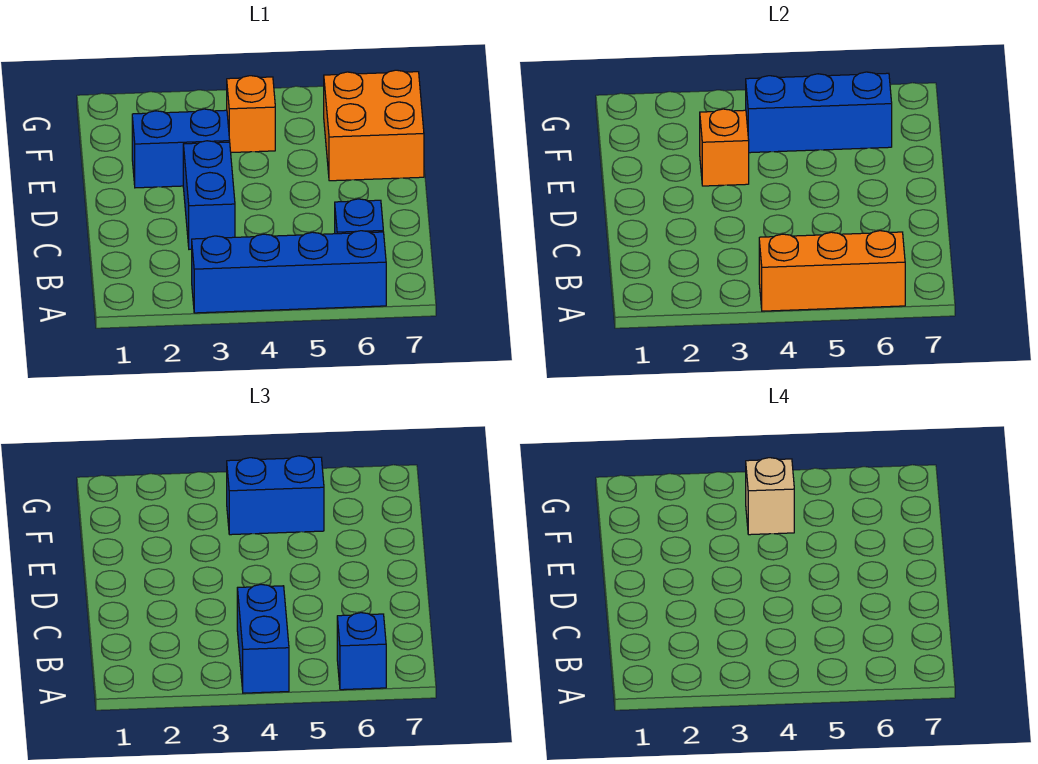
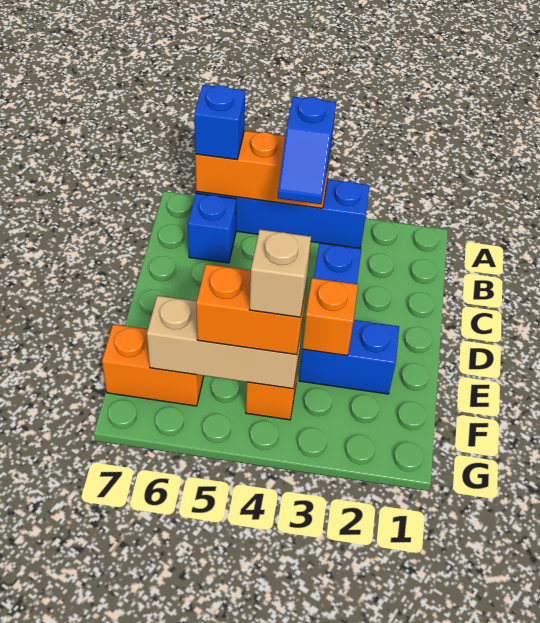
blue brick A4:B4 level 3 -> blue slope A4:B4 level 3 top A
orange brick E6:F7 level 1 -> orange brick F6:F7 level 1
blue brick F4:F6 level 2 -> tan brick F4:F6 level 2
blue brick F4:F5 level 3 -> orange brick F4:F5 level 3

